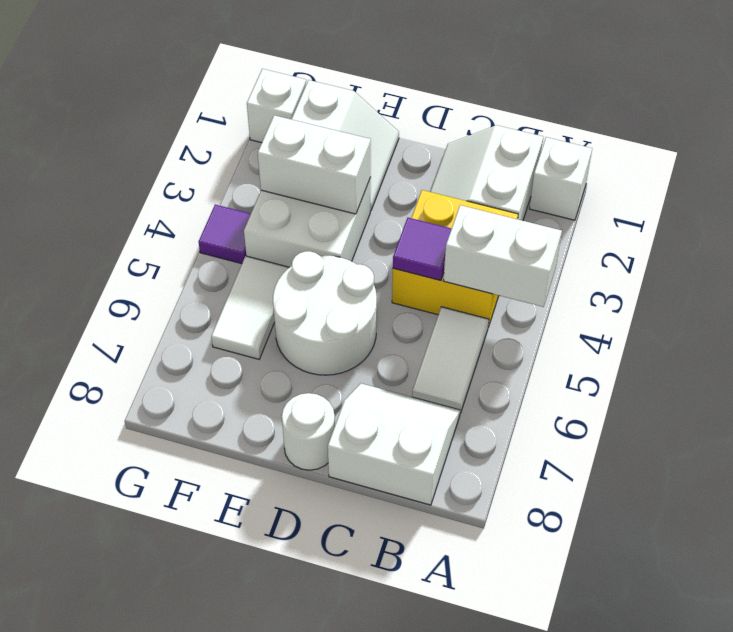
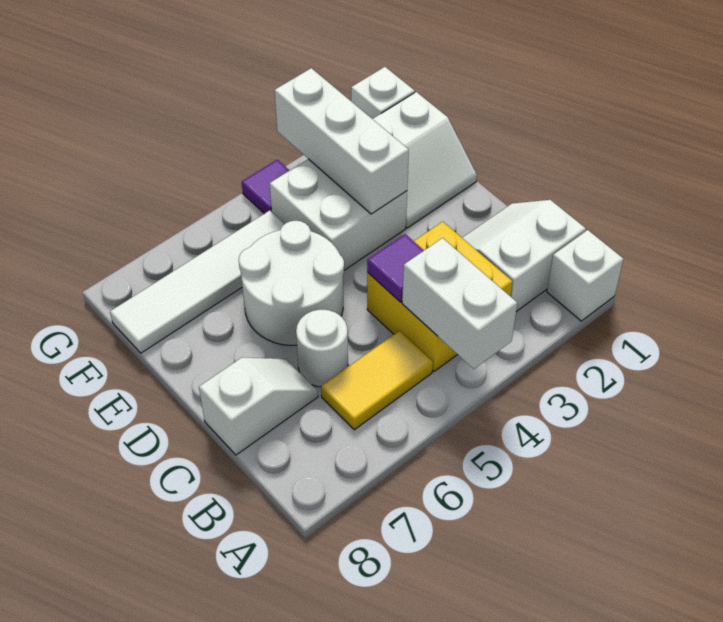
white tile B5:B6 level 1 -> yellow tile B5:B6 level 1
white slope B7:C8 level 1 top 8 -> white slope C7:C8 level 1 top 8
white round brick D8 level 1 -> white round brick C6 level 1
white brick E3:F3 level 2 -> white brick E3:G3 level 2
white tile F5:F6 level 1 -> white tile F5:F8 level 1

